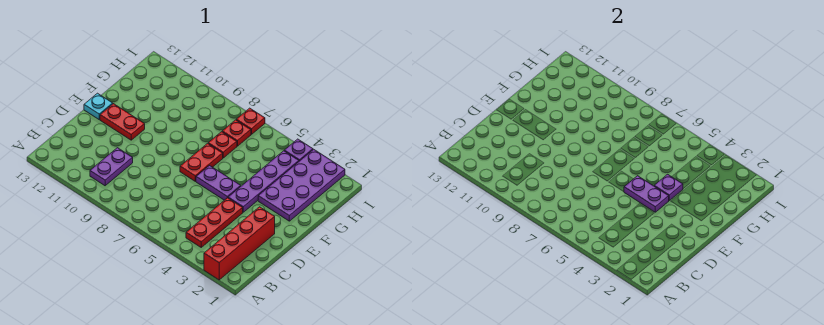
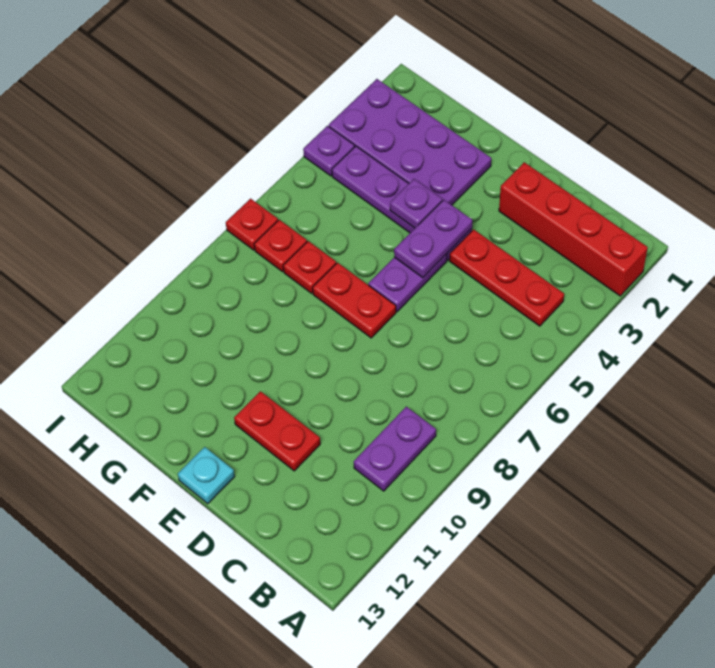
purple plate B10:C10 level 1 -> purple plate B9:B10 level 1
red plate E11:E12 level 1 -> red plate D11:E11 level 1

